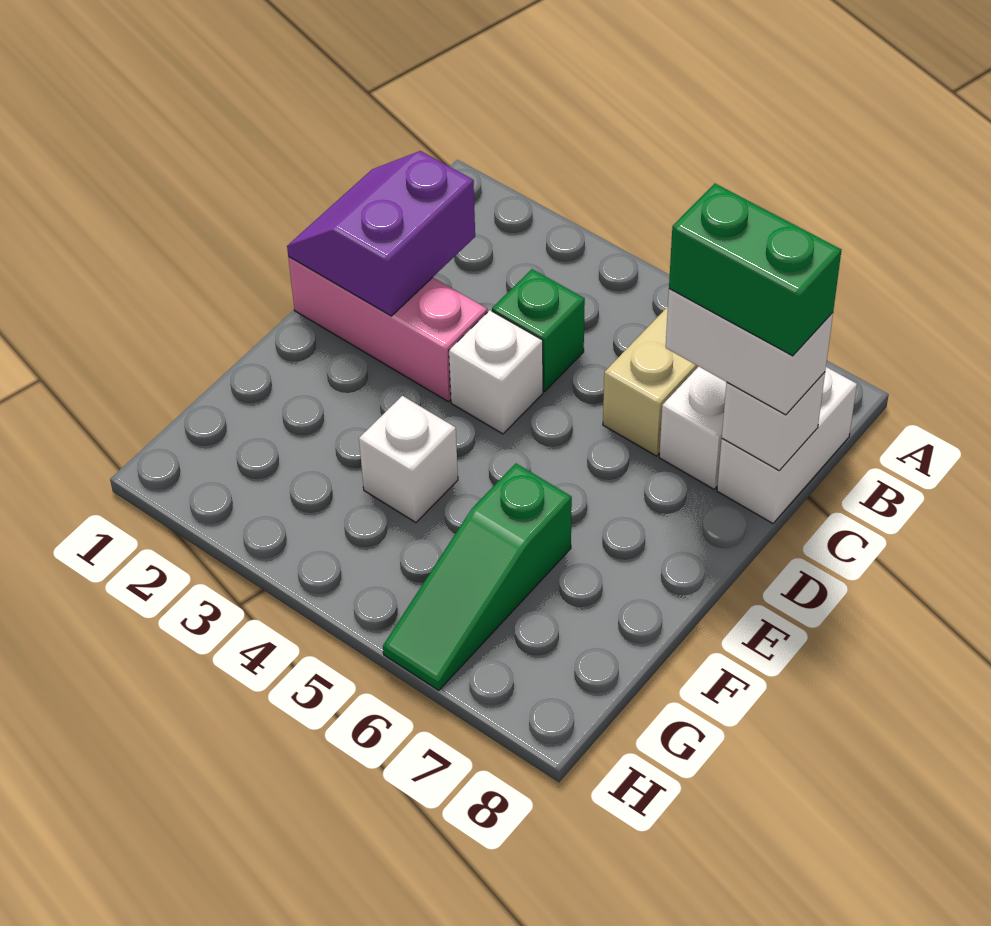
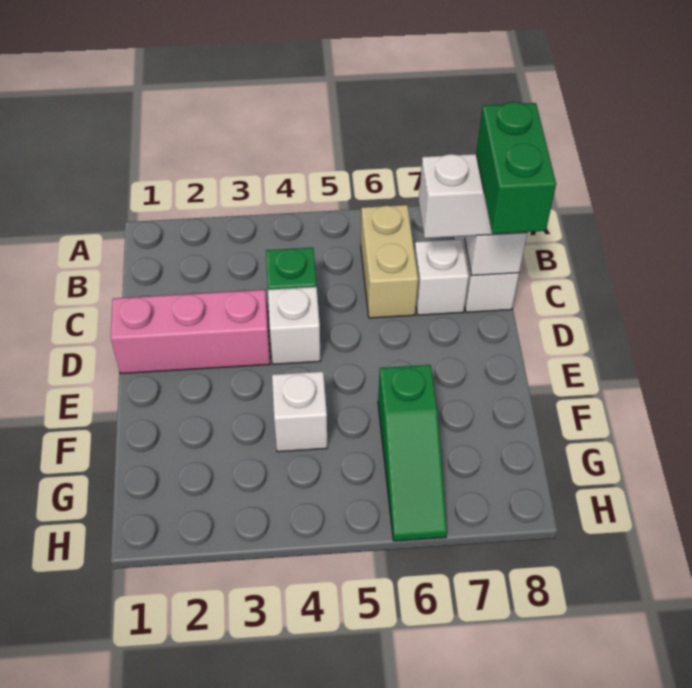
purple slope C1:D2 level 2 top 2 -> none
green brick C7:C8 level 4 -> green brick C8:D8 level 4

